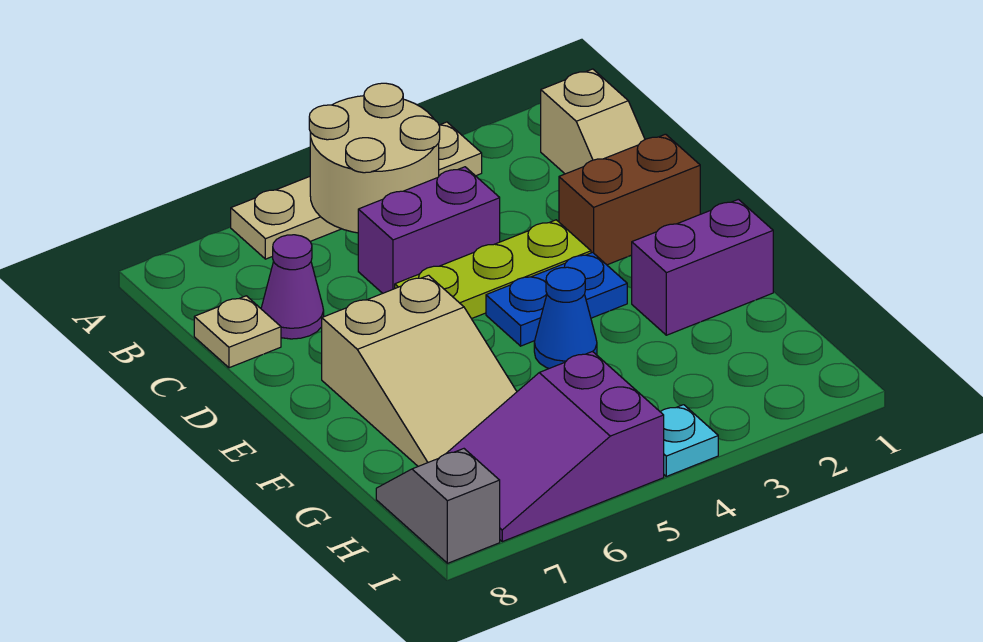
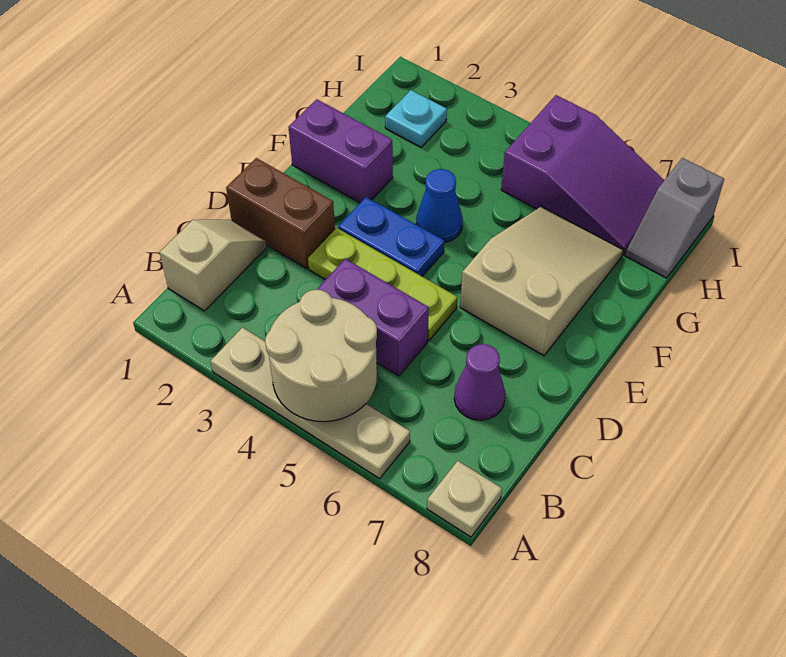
tan plate C8 level 1 -> tan plate A8 level 1
cyan plate I4 level 1 -> cyan plate H2 level 1

